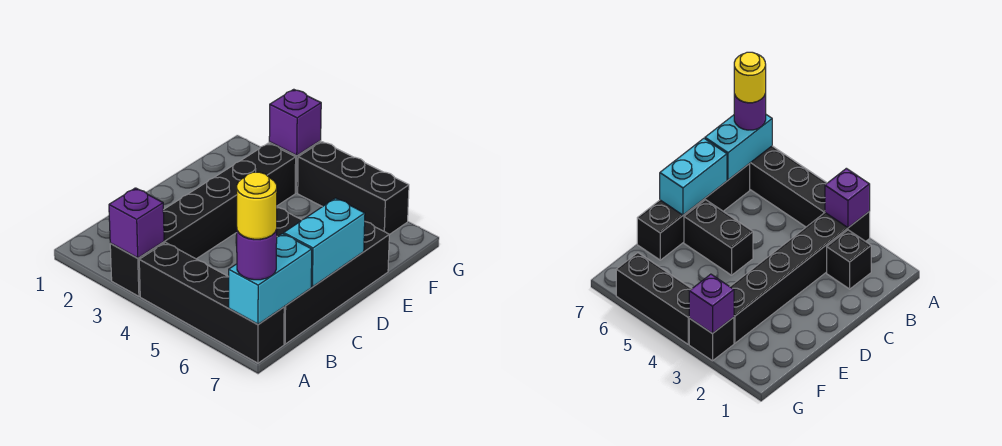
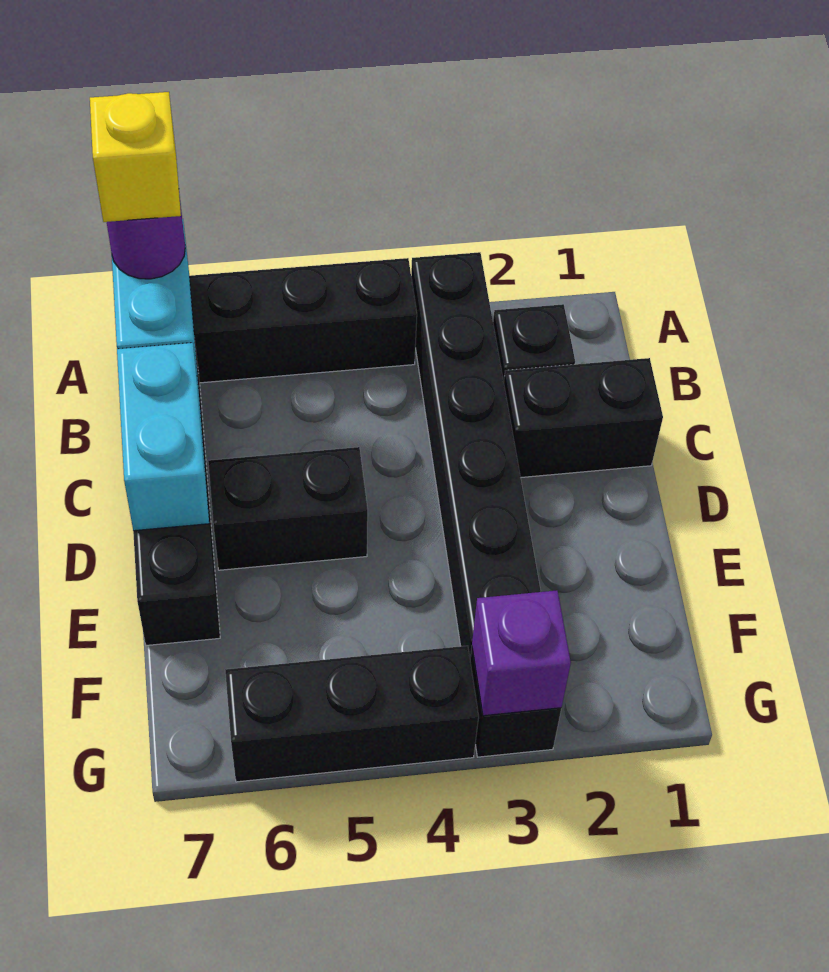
purple brick A3 level 2 -> none
yellow round brick A7 level 4 -> yellow brick A7 level 4
none -> black brick C1:C2 level 1

